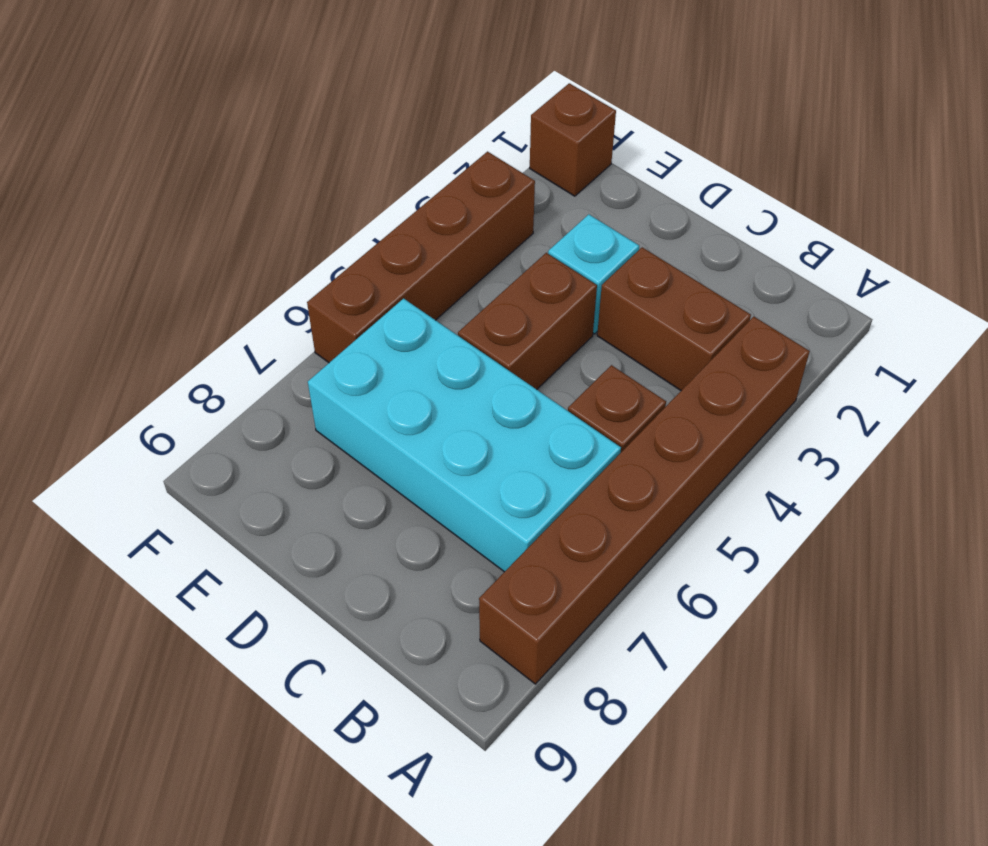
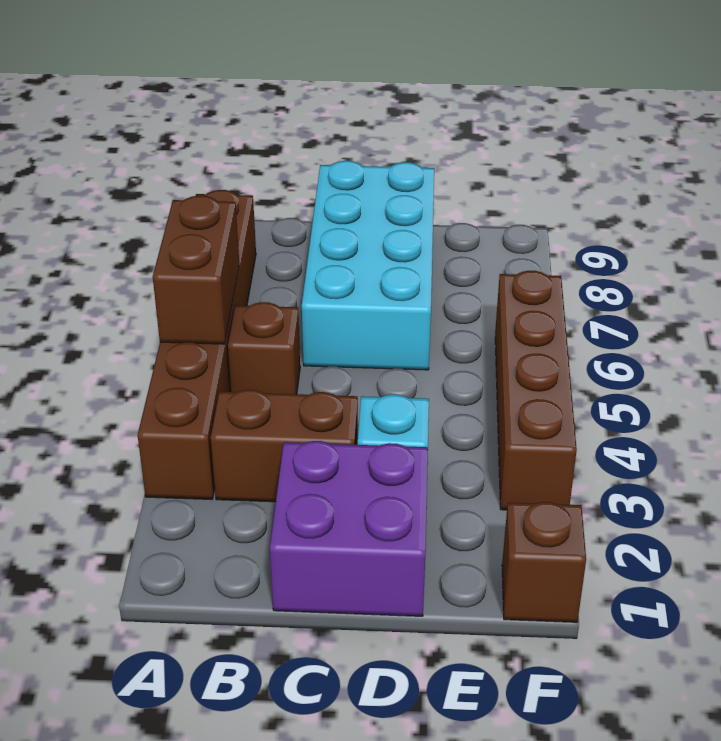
cyan brick B6:E7 level 1 -> cyan brick C6:D9 level 1
none -> purple brick C1:D2 level 1
brown brick D4:D5 level 1 -> brown brick A5:A6 level 2

